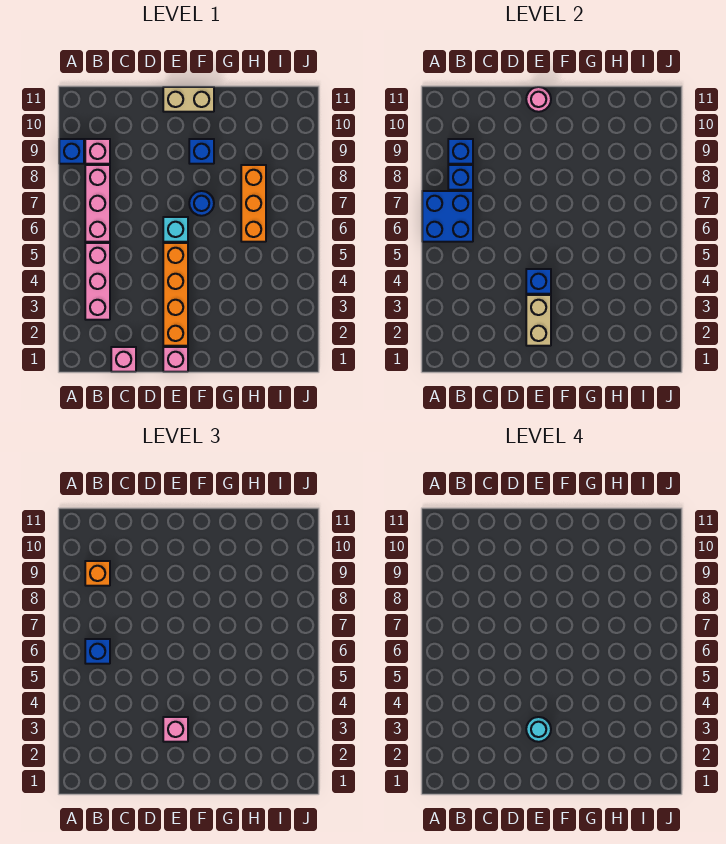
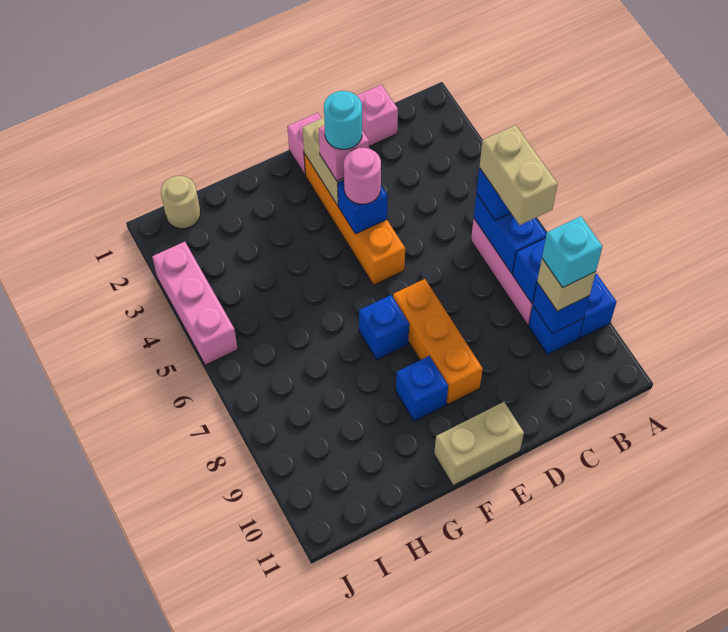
blue brick A6:B7 level 2 -> blue brick B6:B7 level 2
pink brick B3:B5 level 1 -> pink brick J3:J5 level 1
none -> tan brick B6:B7 level 4
pink brick B9 level 1 -> blue brick B9 level 1
orange brick B9 level 3 -> tan brick B9 level 3
cyan brick E6 level 1 -> cyan brick B9 level 4
pink round brick E11 level 2 -> pink round brick E4 level 3
blue round brick F7 level 1 -> blue brick F7 level 1
orange brick H6:H8 level 1 -> orange brick E7:E9 level 1
none -> tan round brick I1 level 1

